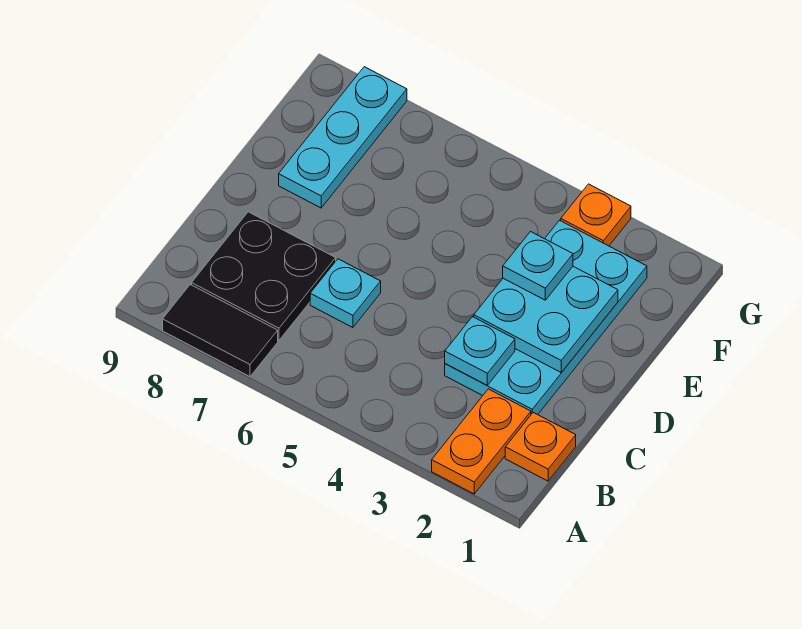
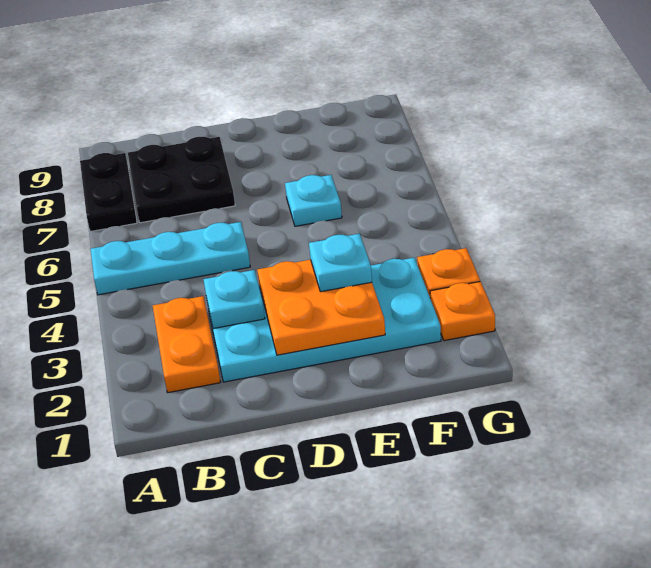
orange plate A2:B2 level 1 -> orange plate B2:B3 level 1
black tile A7:A8 level 1 -> black plate A7:A8 level 1
orange plate B1 level 1 -> orange plate G2 level 1
cyan plate C6 level 1 -> cyan plate E6 level 1
cyan plate D2:E3 level 2 -> orange plate D2:E3 level 2
cyan plate E8:G8 level 1 -> cyan plate A5:C5 level 1

